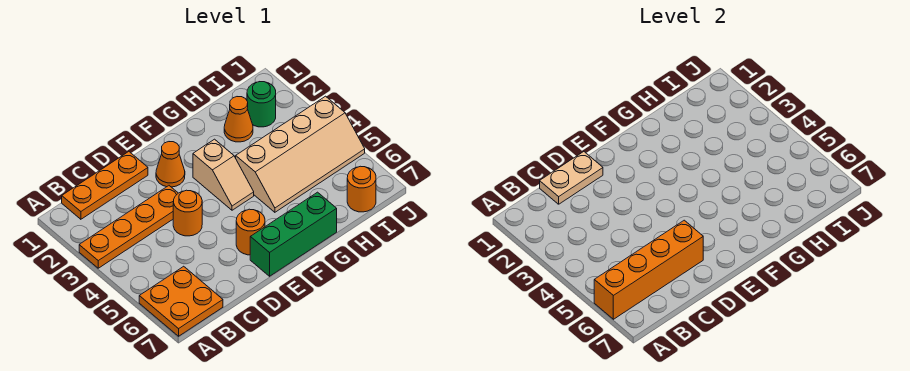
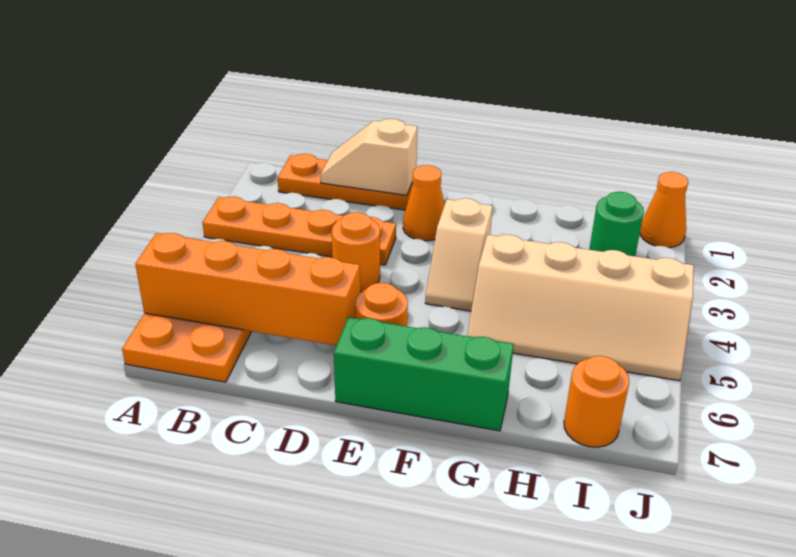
tan plate C1:D1 level 2 -> tan slope C1:D1 level 2 top D
orange cone H2 level 1 -> orange cone J1 level 1

